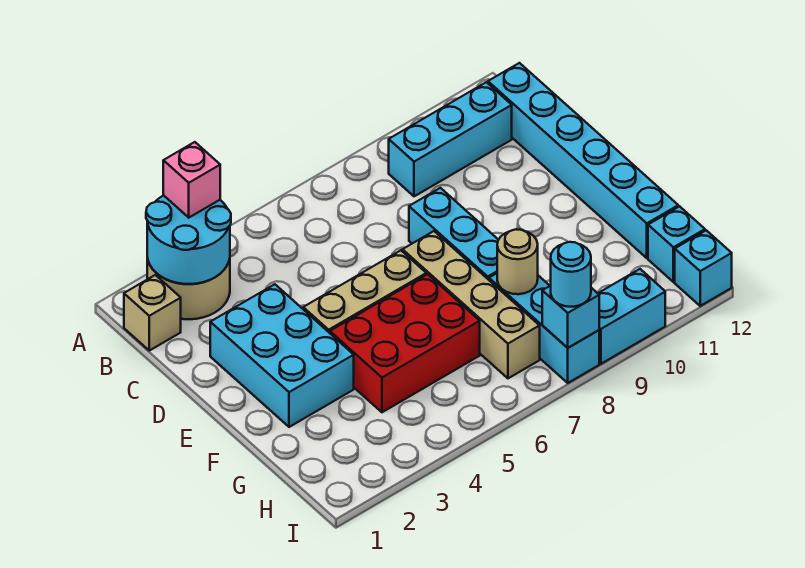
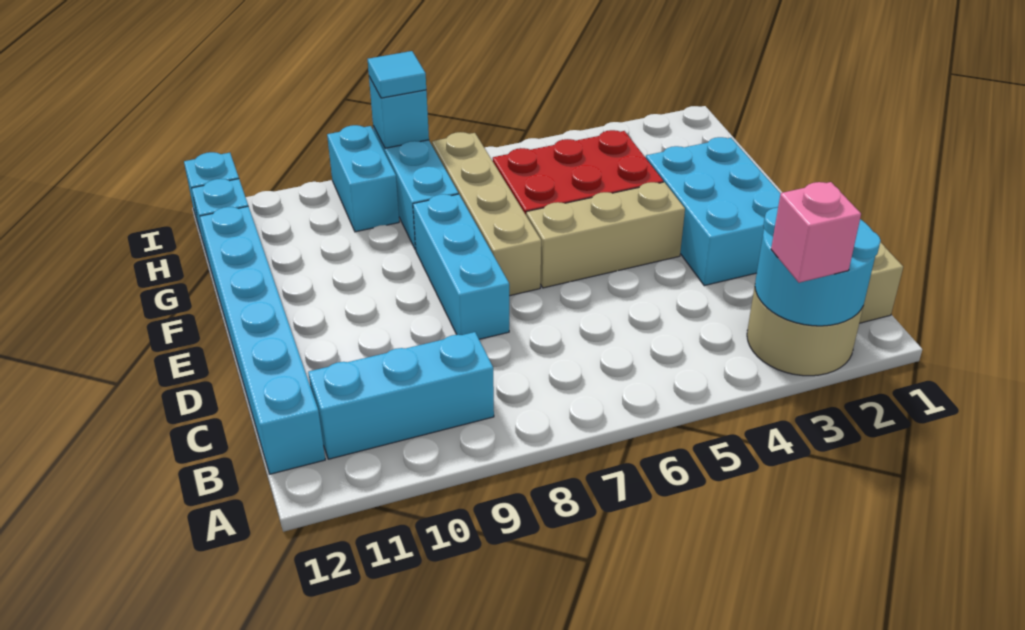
tan round brick G8 level 2 -> none
cyan round brick I8 level 3 -> cyan tile I8 level 3
cyan brick I9:I10 level 1 -> cyan brick H9:I9 level 1

